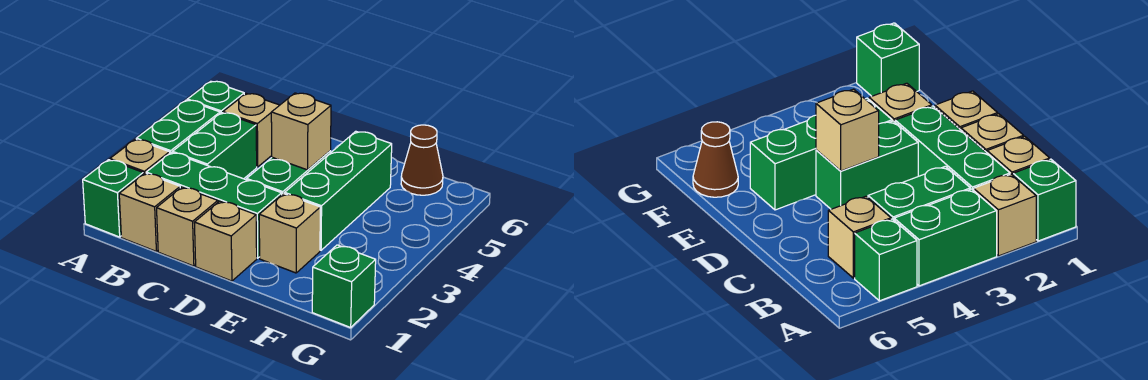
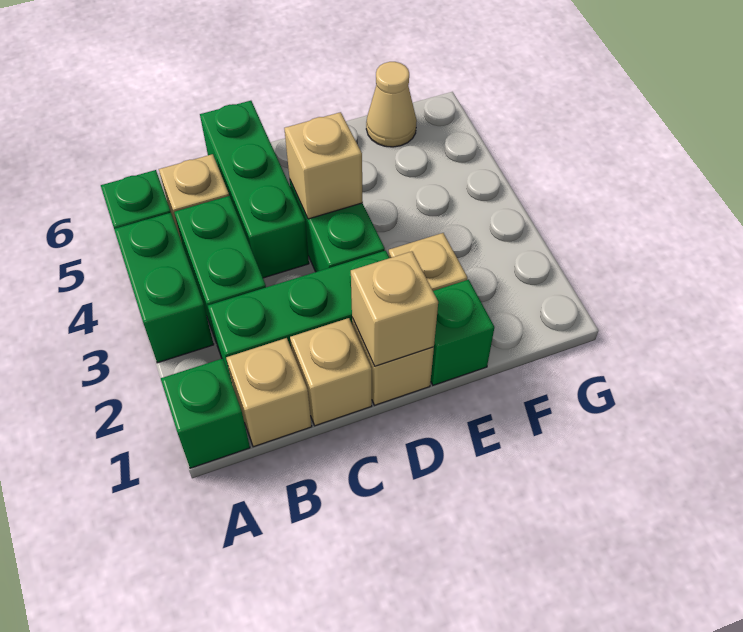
tan brick A2 level 1 -> tan brick D1 level 2
green brick E3:E5 level 1 -> green brick C4:C6 level 1
brown cone F6 level 1 -> tan cone F6 level 1
green brick G1 level 1 -> green brick E1 level 1

